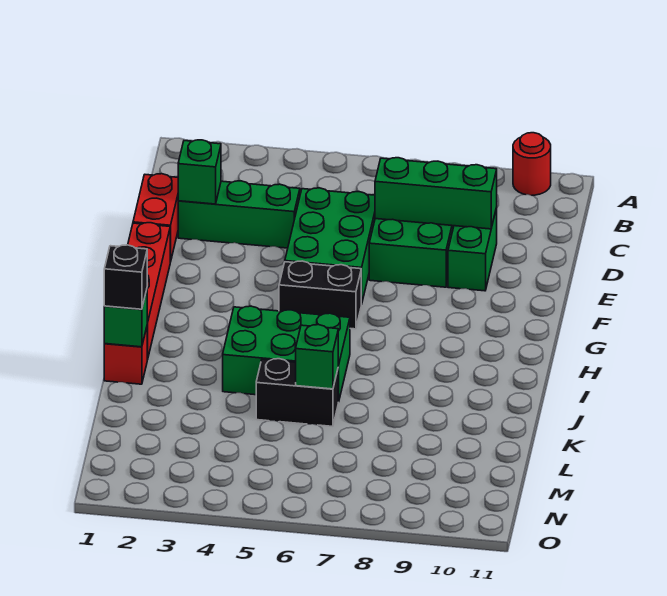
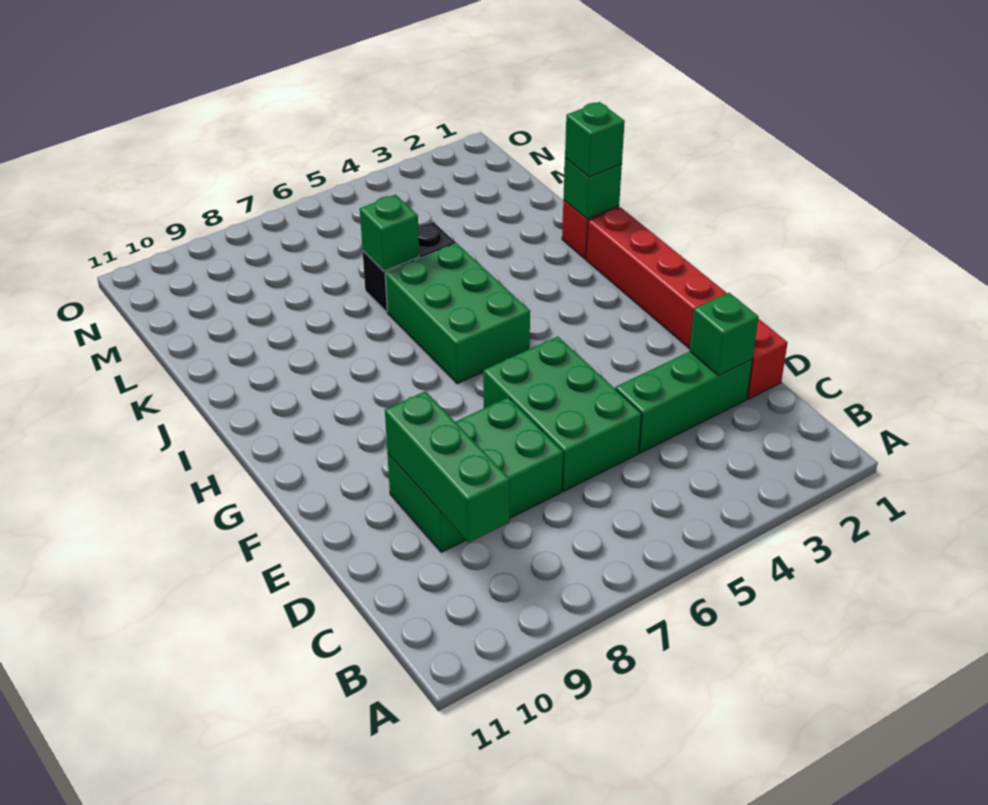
red round brick A10 level 1 -> none
green brick D7:D9 level 2 -> green brick C9:E9 level 2
black brick G5:G6 level 1 -> none
green brick I4:J6 level 1 -> green brick H5:J6 level 1
black brick J1 level 3 -> green brick J1 level 3

